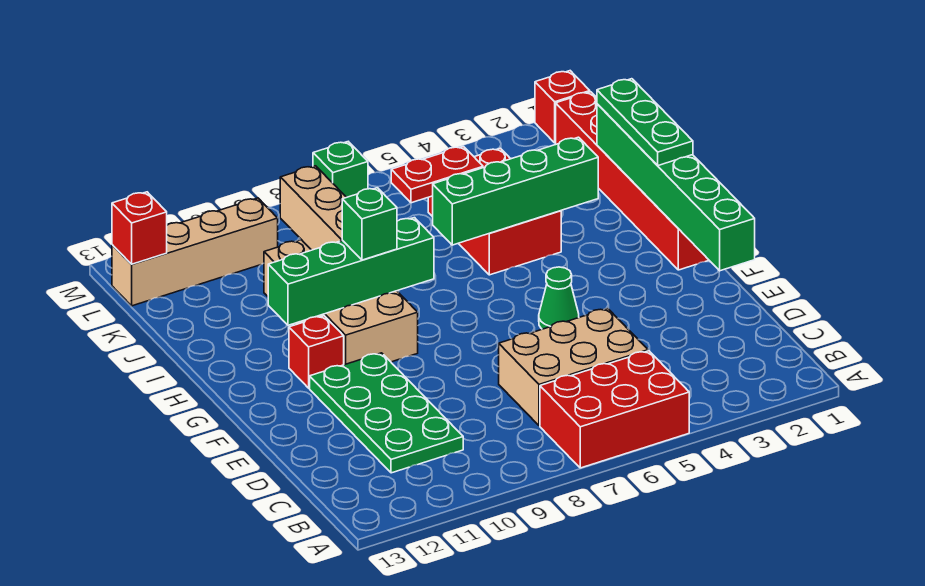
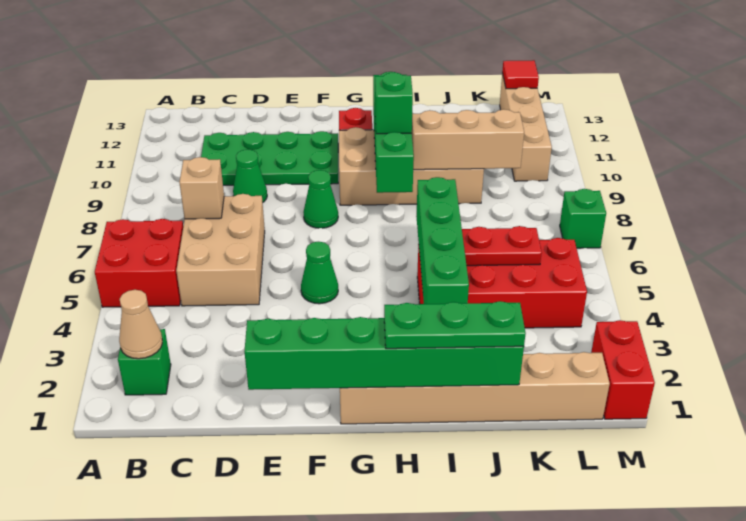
red brick A5:B7 level 1 -> red brick A5:B6 level 1
none -> green brick B2 level 1
none -> tan cone B2 level 2
none -> tan brick C7 level 2
none -> green cone D9 level 1
none -> green cone F8 level 1
red brick G1:L1 level 1 -> tan brick G1:L1 level 1
red brick I4:K5 level 1 -> red brick I4:L5 level 1
red plate K5:K6 level 2 -> red plate J5:K5 level 2
red brick L13 level 2 -> red tile L13 level 2
red brick M1 level 1 -> red brick M1:M2 level 1

